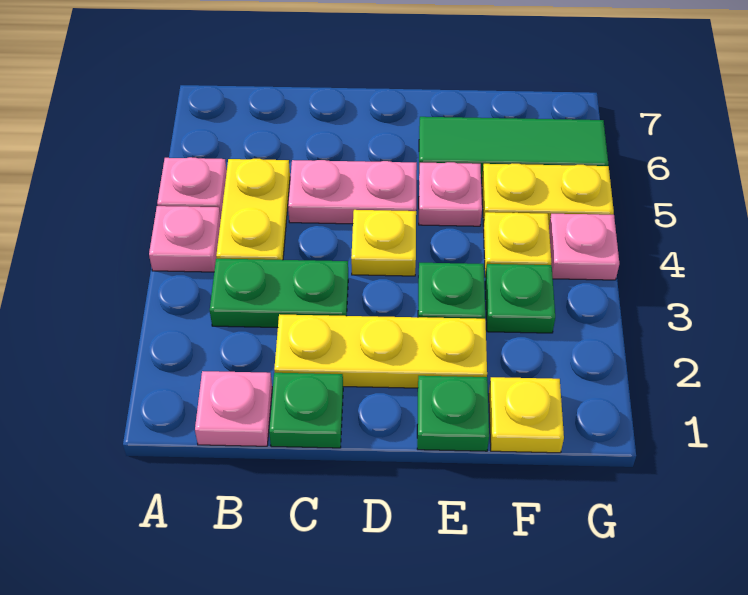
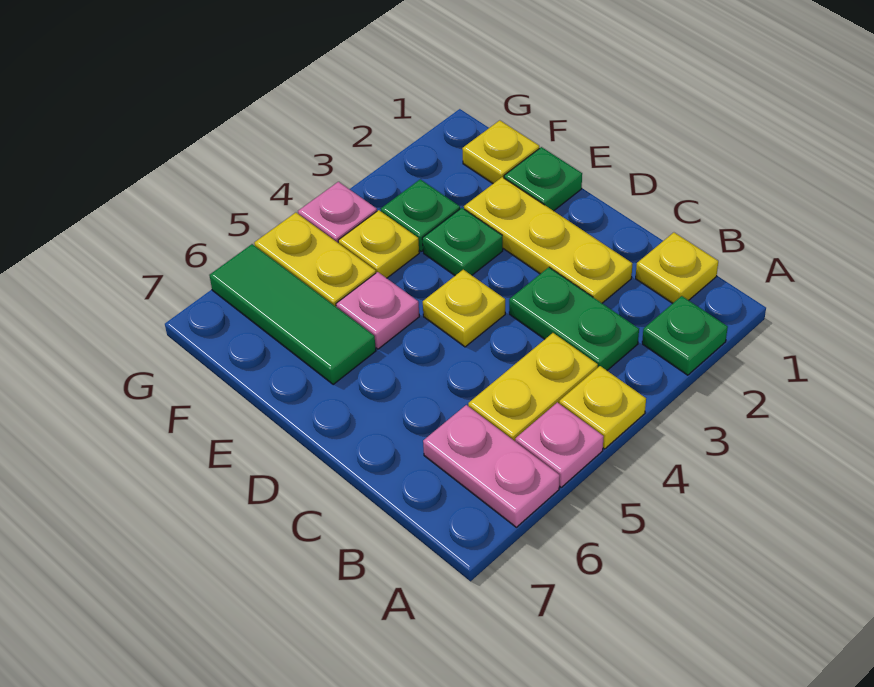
pink plate A4 level 1 -> yellow plate A4 level 1
pink plate B1 level 1 -> yellow plate B1 level 1
green plate C1 level 1 -> green plate A2 level 1
pink plate C5:D5 level 1 -> pink plate A6:B6 level 1

